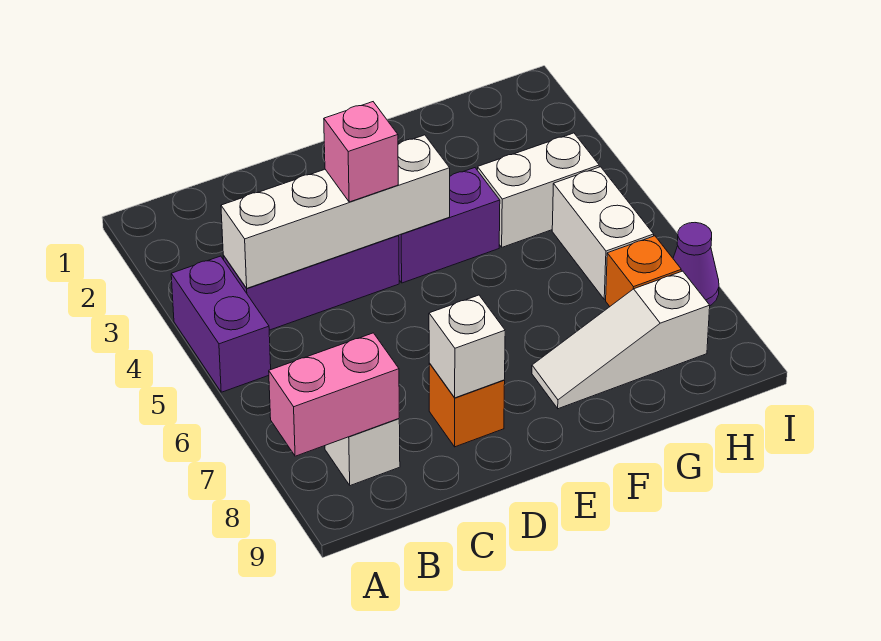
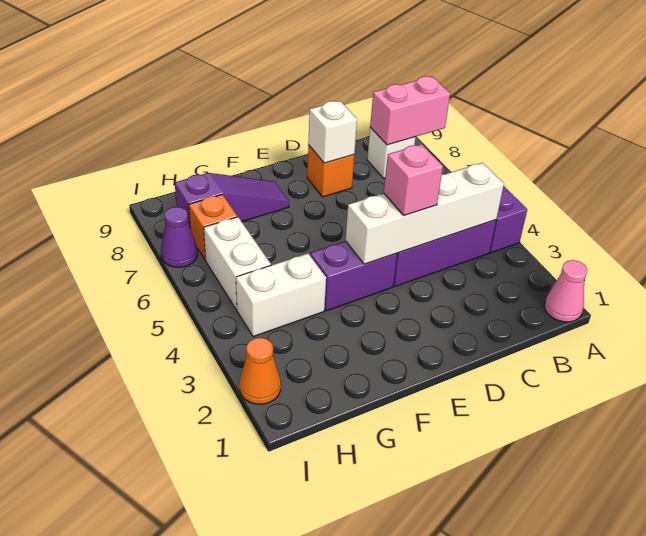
none -> pink cone A1 level 1
white slope F8:H8 level 1 top H -> purple slope F8:H8 level 1 top H
none -> orange cone I2 level 1

